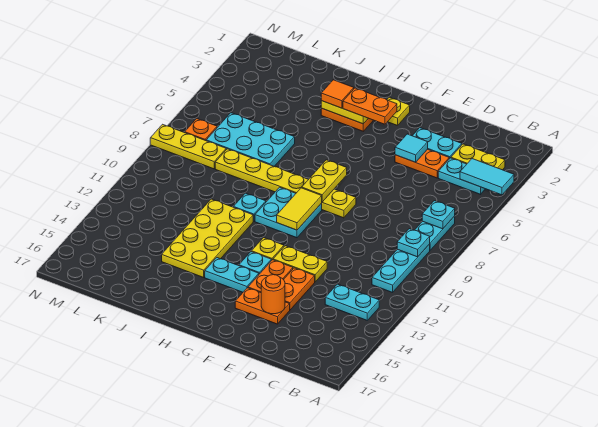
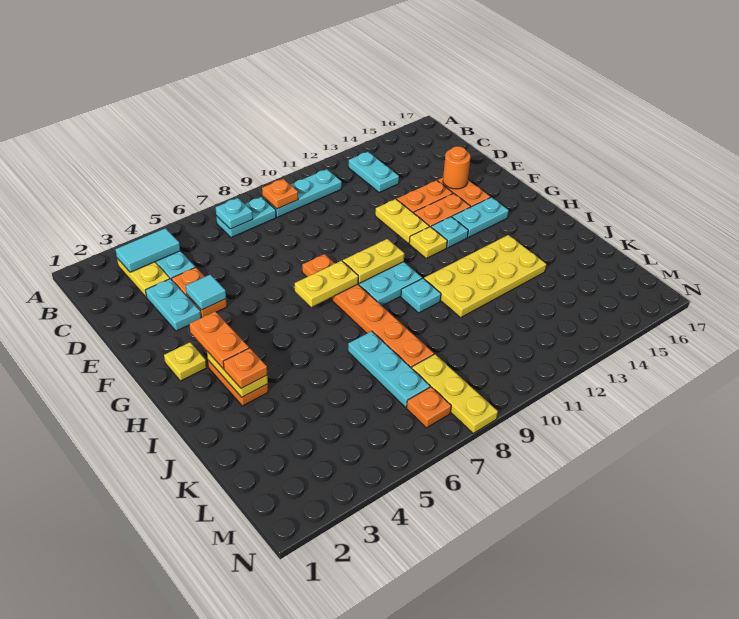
cyan tile A4:B4 level 2 -> cyan tile B3:B4 level 2
cyan plate B9 level 2 -> orange plate B9 level 2
yellow plate F8:K8 level 1 -> orange plate F8:K8 level 1
yellow tile G9:G10 level 2 -> yellow plate G9:G10 level 2
cyan plate G14:H14 level 1 -> cyan plate G14:G15 level 1
orange tile I3 level 3 -> orange plate I3 level 3
cyan plate J6:L7 level 1 -> cyan plate J7:L7 level 1

